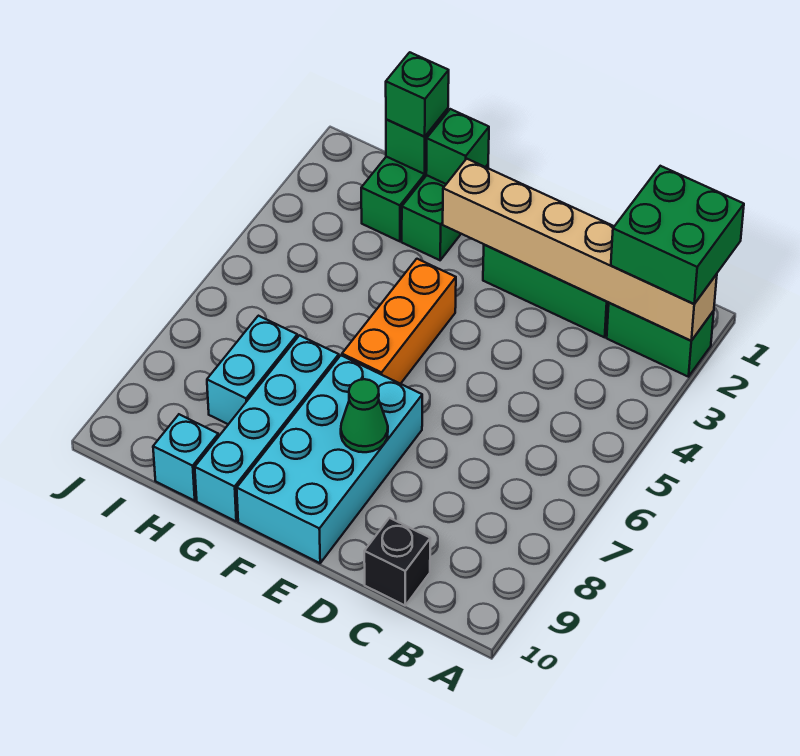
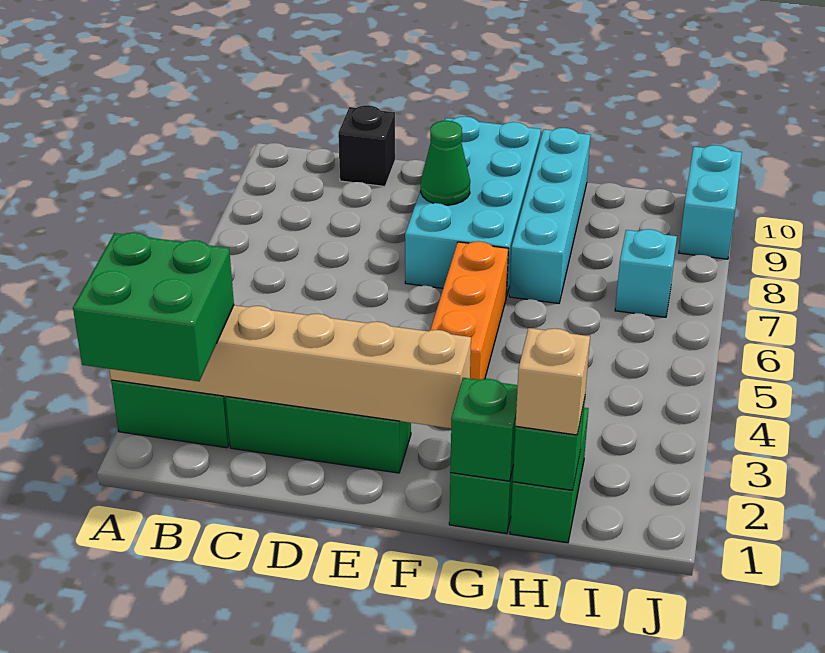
green brick H1 level 3 -> tan brick H1 level 3
cyan brick H7:H8 level 1 -> cyan brick J9:J10 level 1
cyan brick H10 level 1 -> cyan brick I7 level 1

